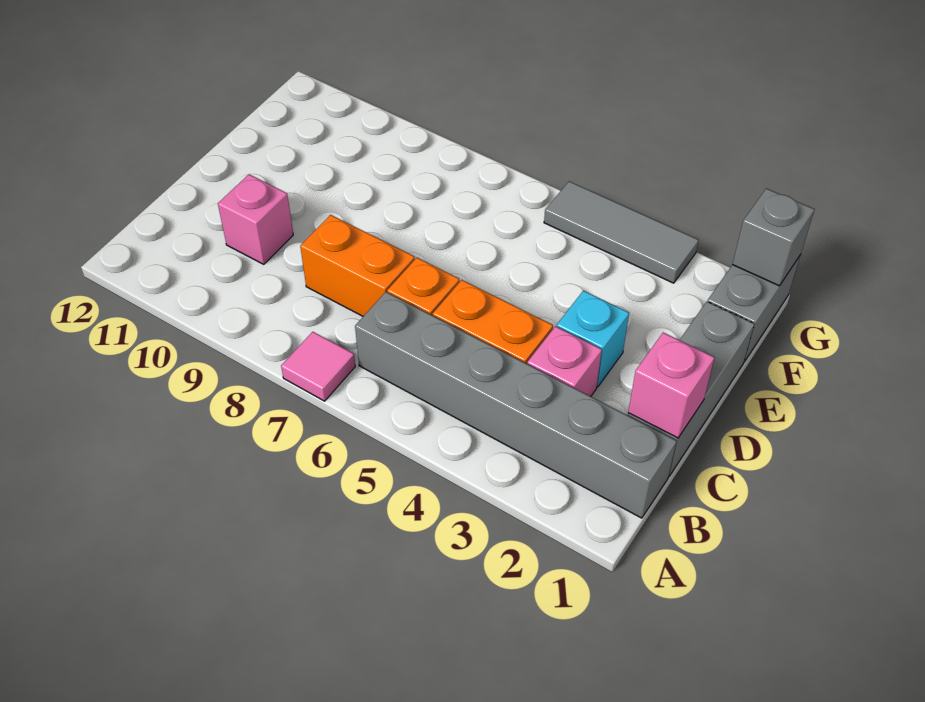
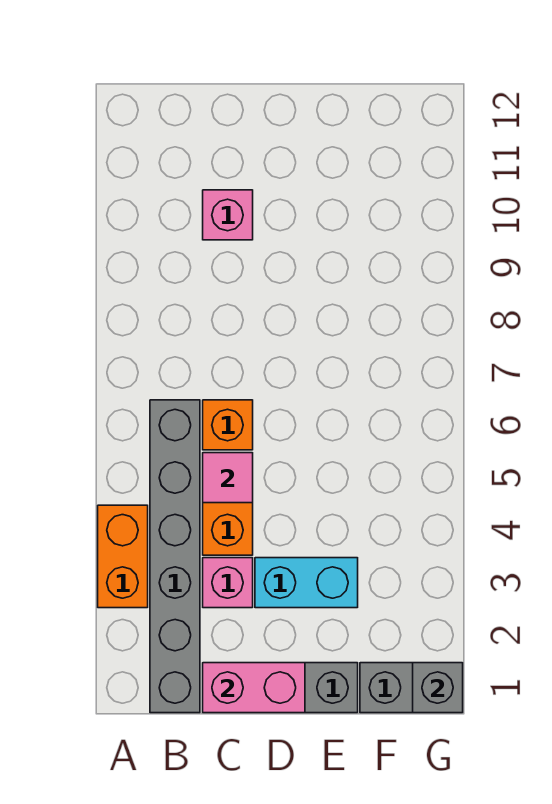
pink tile A7 level 1 -> pink tile C5 level 2
pink brick C1 level 2 -> pink brick C1:D1 level 2
orange brick C7:C8 level 1 -> orange brick A3:A4 level 1
cyan brick D3 level 1 -> cyan brick D3:E3 level 1
grey tile G3:G5 level 1 -> none

